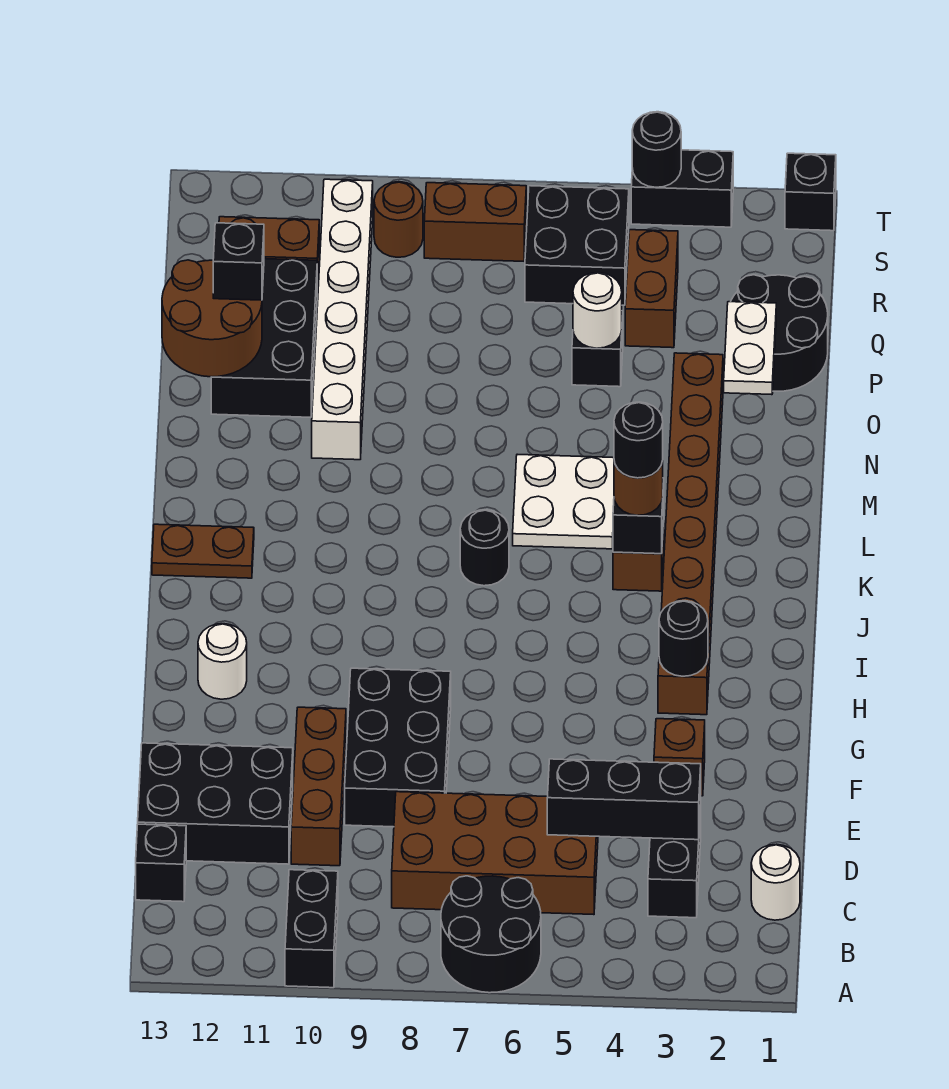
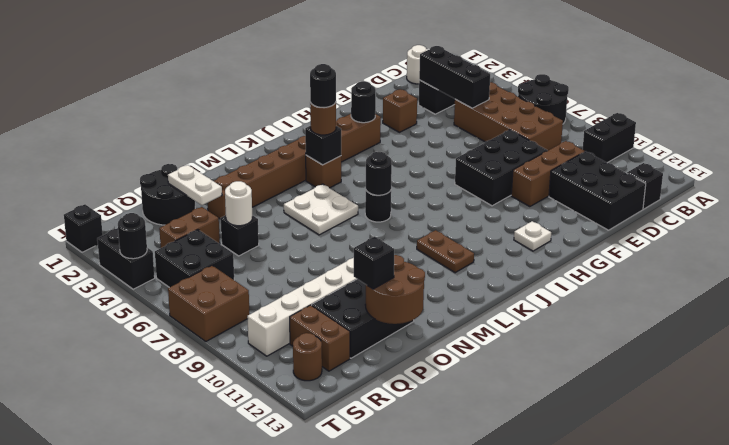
white round brick H12 level 1 -> white plate H12 level 1
none -> black round brick K7 level 2
brown plate K12:K13 level 1 -> brown plate K10:K11 level 1
white plate O2:P2 level 2 -> white plate P2:P3 level 2
brown brick S7:S8 level 1 -> brown brick S7:T8 level 1
brown round brick S9 level 1 -> brown round brick S12 level 1

